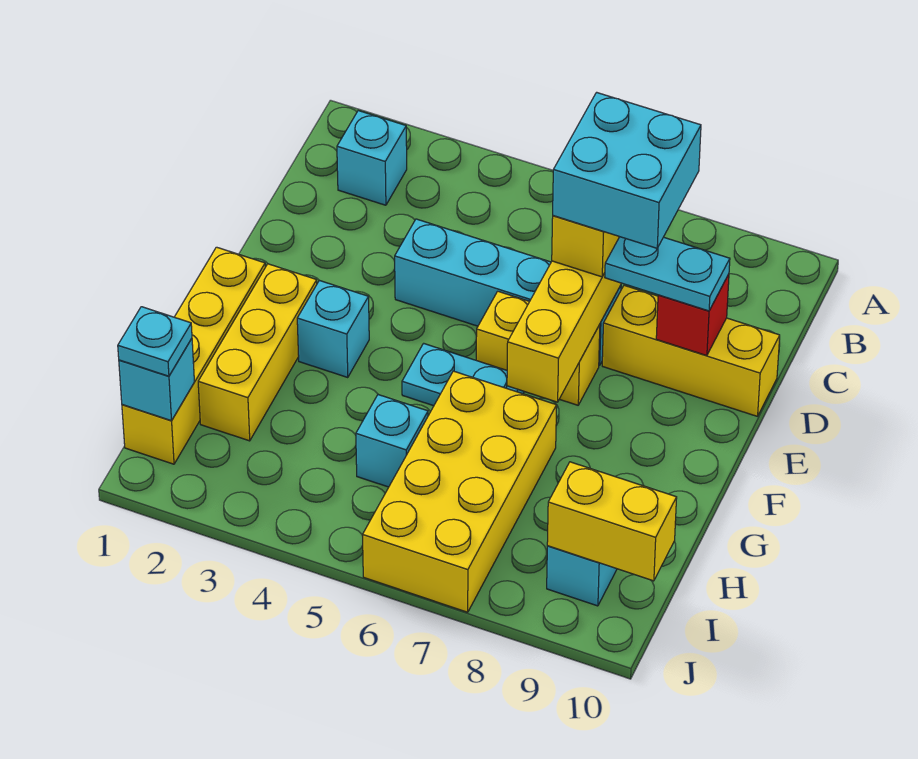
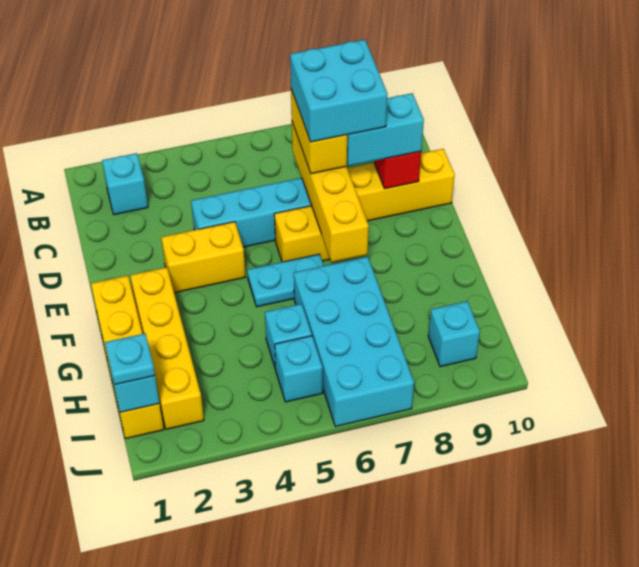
cyan plate D8:D9 level 3 -> cyan brick D8:D9 level 3
yellow brick F2:H2 level 1 -> yellow brick F2:I2 level 1
cyan brick F3 level 1 -> cyan brick I5 level 1
yellow brick G6:J7 level 1 -> cyan brick G6:J7 level 1
yellow brick I9:I10 level 2 -> yellow brick E3:E4 level 1

